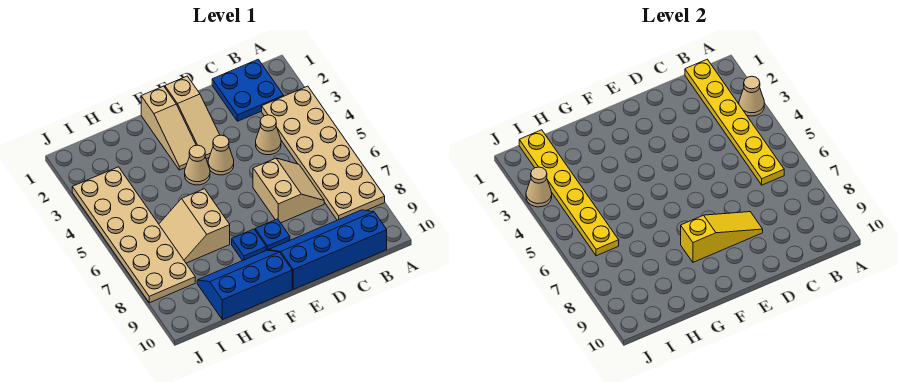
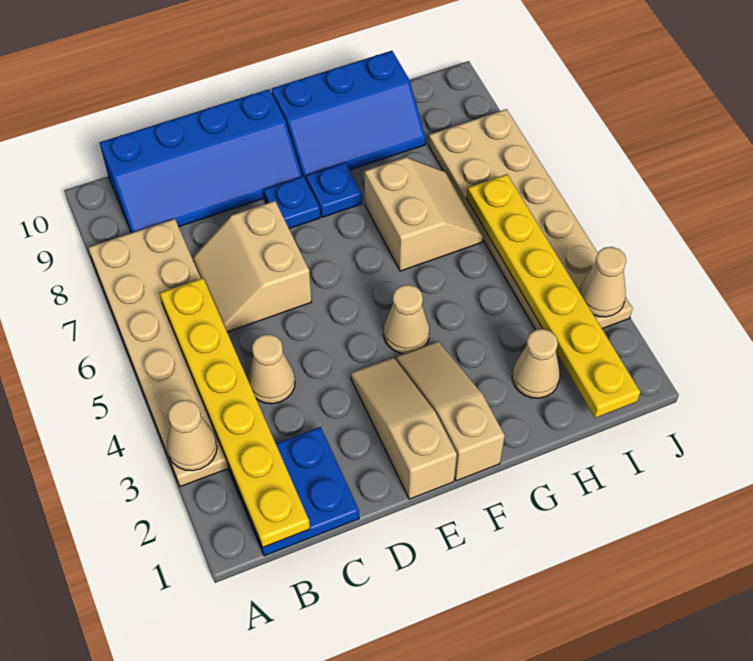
yellow slope D8:F8 level 2 top F -> none
tan cone E4 level 1 -> tan cone H2 level 1

